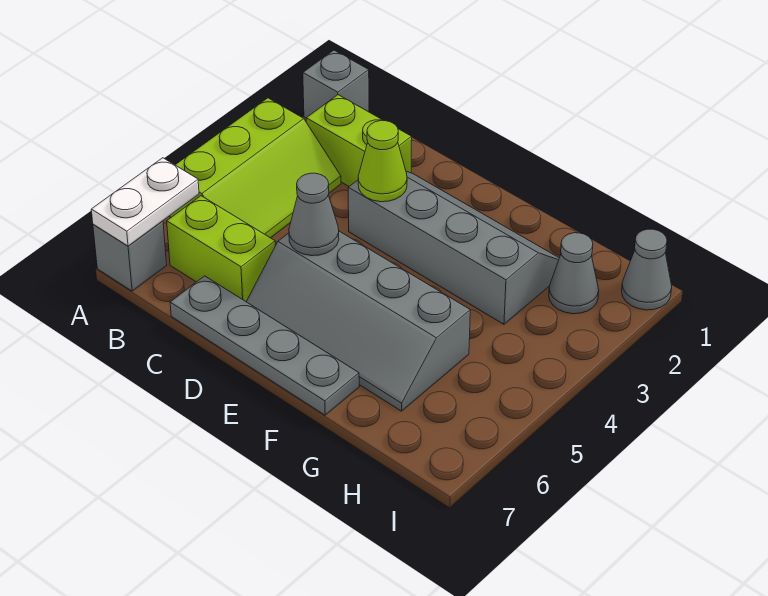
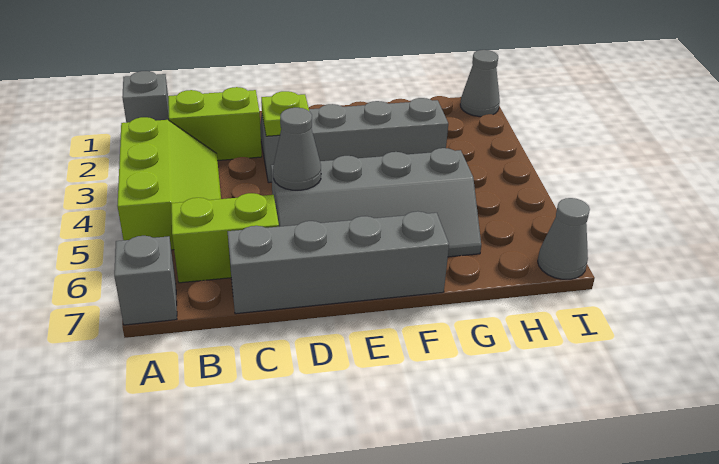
white plate A6:A7 level 2 -> none
grey plate C7:F7 level 1 -> grey brick C7:F7 level 1
lime cone D3 level 2 -> lime plate D3 level 2
grey cone H2 level 1 -> grey cone I7 level 1

